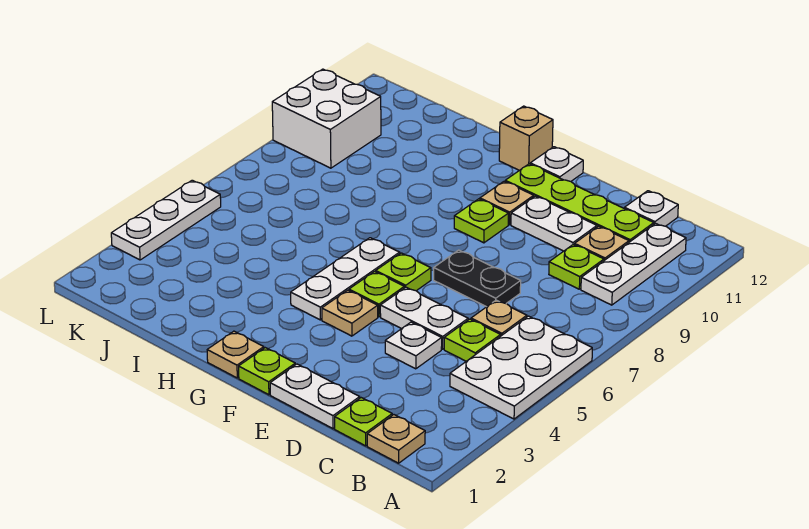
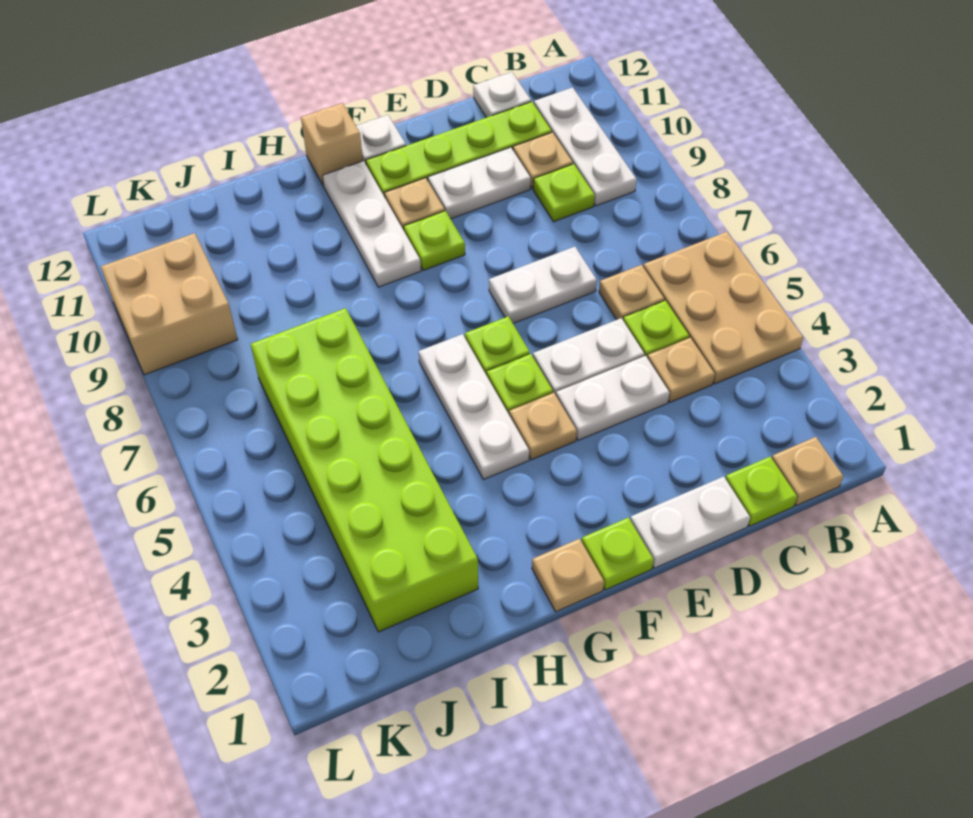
white plate A4:B6 level 1 -> tan plate A4:B6 level 1
none -> tan plate C4 level 1
white plate D4 level 1 -> white plate D4:E4 level 1
black plate D7:E7 level 1 -> white plate D7:E7 level 1
none -> lime brick I2:J7 level 1
white brick K9:L10 level 1 -> tan brick K9:L10 level 1
white plate L3:L5 level 1 -> white plate G9:G11 level 1

